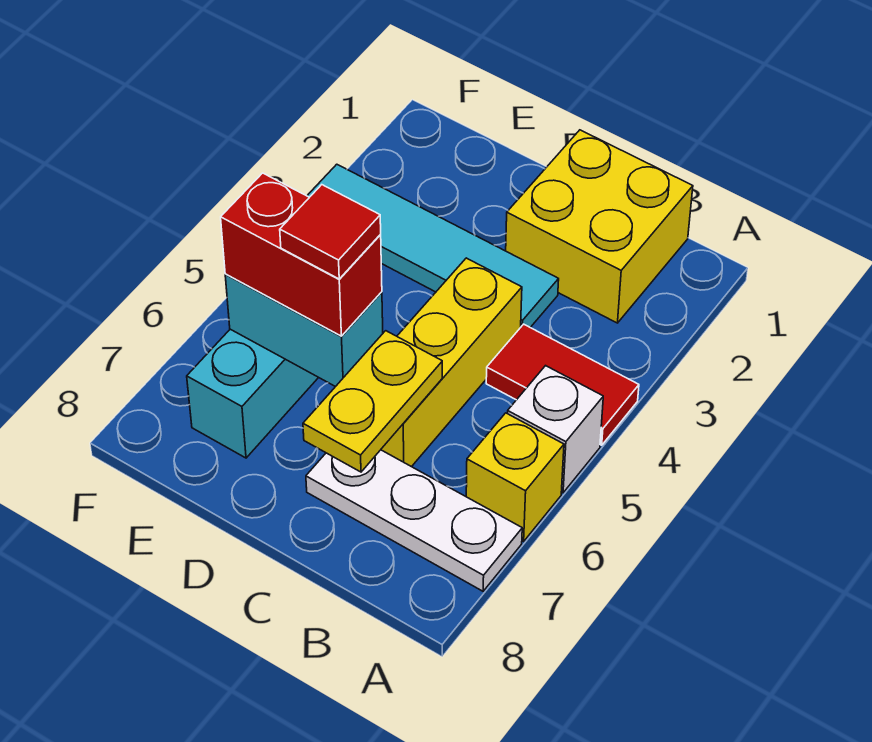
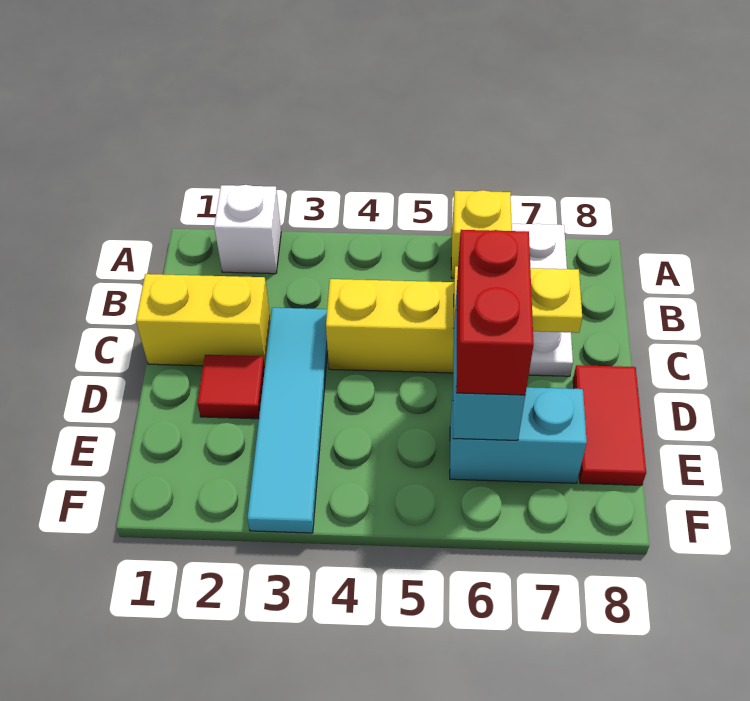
red tile A4:B4 level 1 -> red tile D8:E8 level 1
white brick A5 level 1 -> white brick A2 level 1
yellow brick B1:C2 level 1 -> yellow brick C1:C2 level 1
red tile D6 level 4 -> red tile D2 level 1

